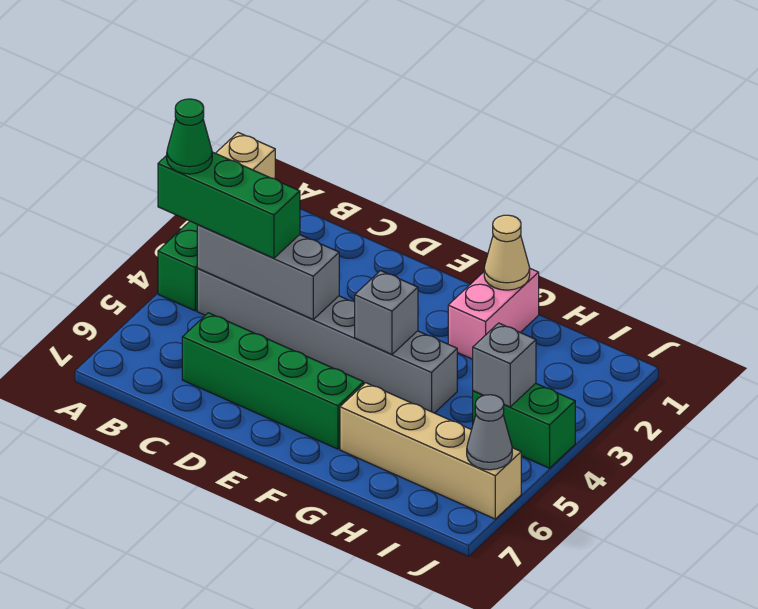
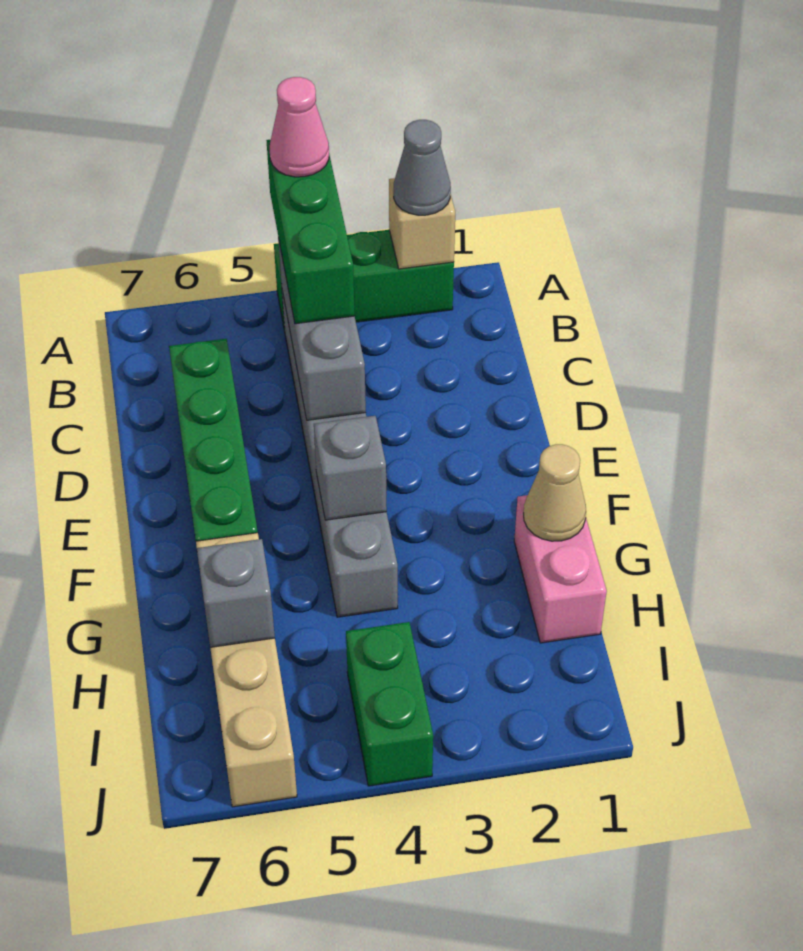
green cone A4 level 4 -> pink cone A4 level 4
pink brick G1:G2 level 1 -> pink brick G1:H1 level 1
grey brick I4 level 2 -> grey brick H6 level 2
grey cone J6 level 2 -> grey cone A2 level 3

